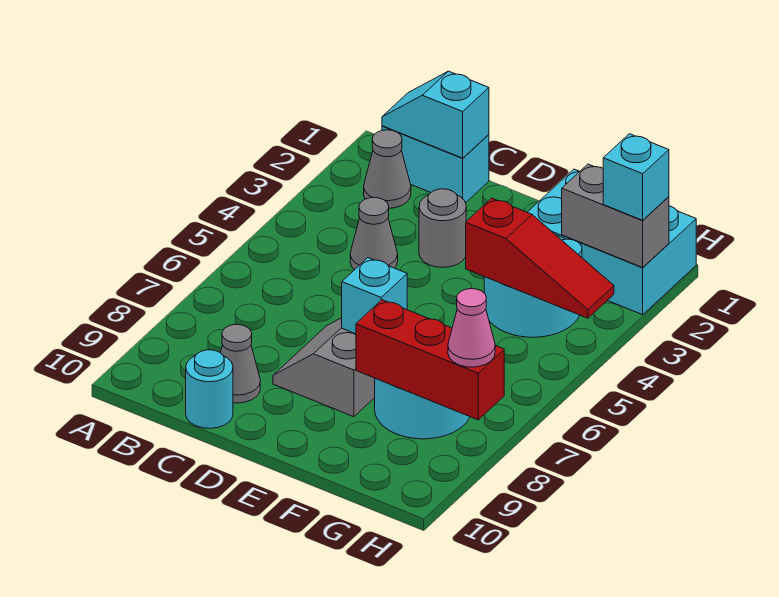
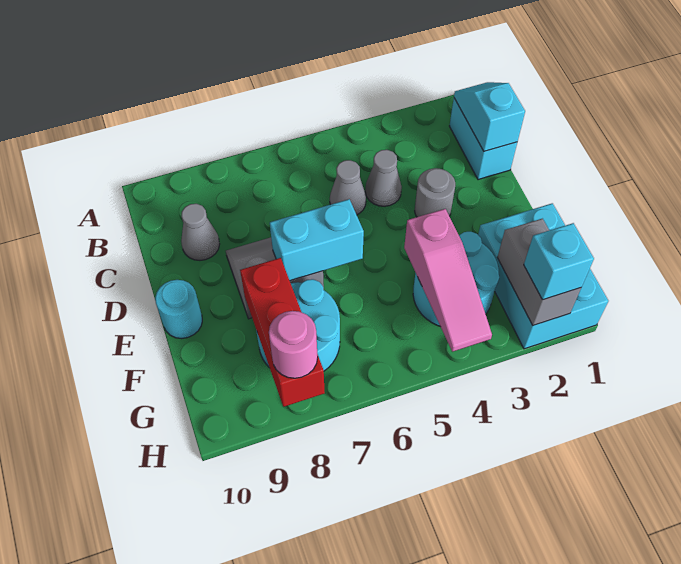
grey cone B2 level 1 -> grey cone C5 level 1
cyan round brick C10 level 1 -> cyan round brick E10 level 1
cyan brick E7 level 2 -> cyan brick E6:E7 level 2
red slope F4:H4 level 2 top F -> pink slope F4:H4 level 2 top F
pink cone H8 level 3 -> pink round brick H8 level 3

